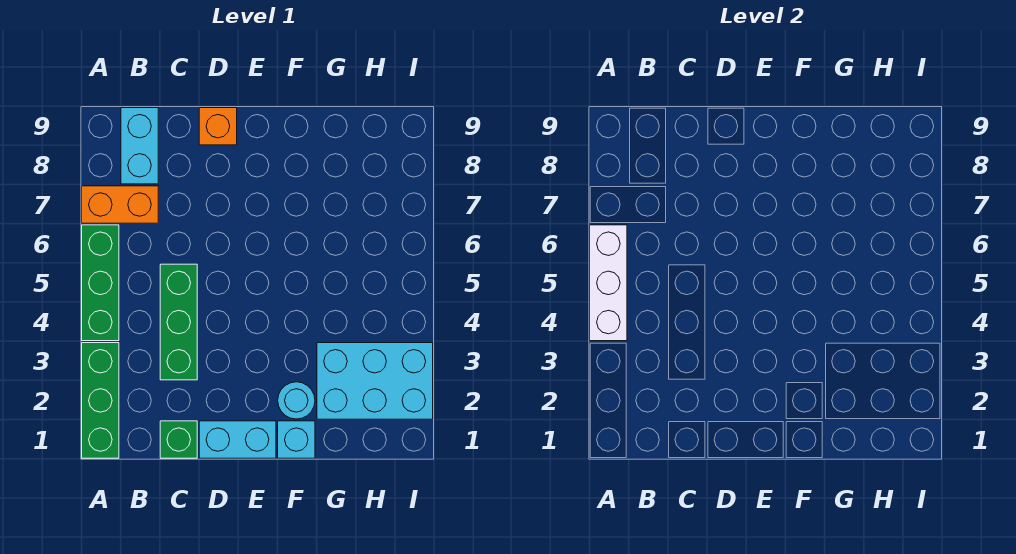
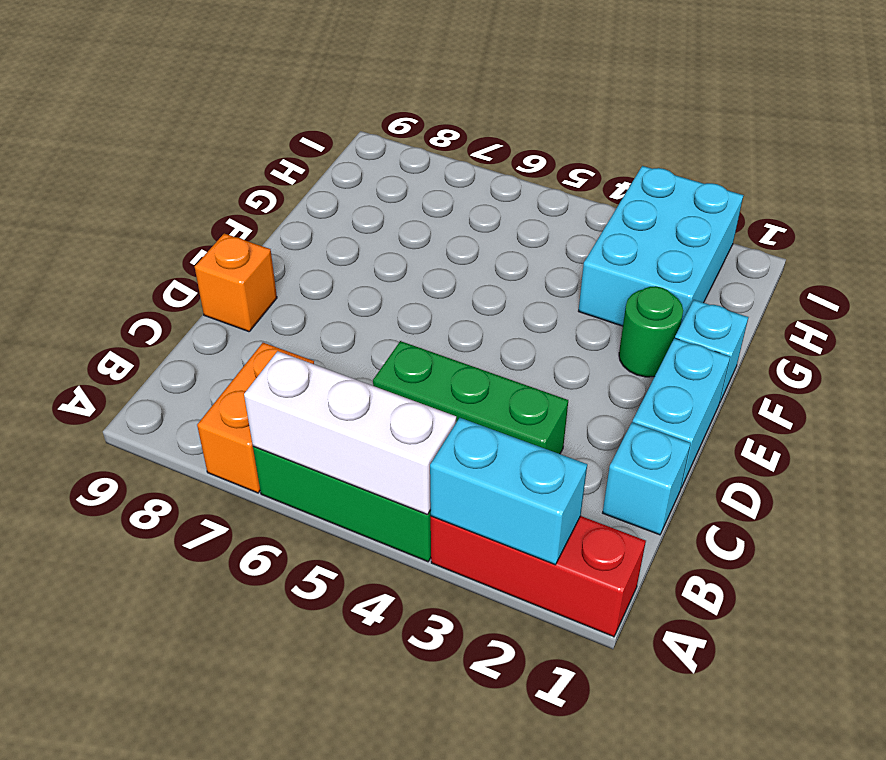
green brick A1:A3 level 1 -> red brick A1:A3 level 1
cyan brick B8:B9 level 1 -> cyan brick A2:A3 level 2
green brick C1 level 1 -> cyan brick C1 level 1
cyan round brick F2 level 1 -> green round brick F2 level 1

